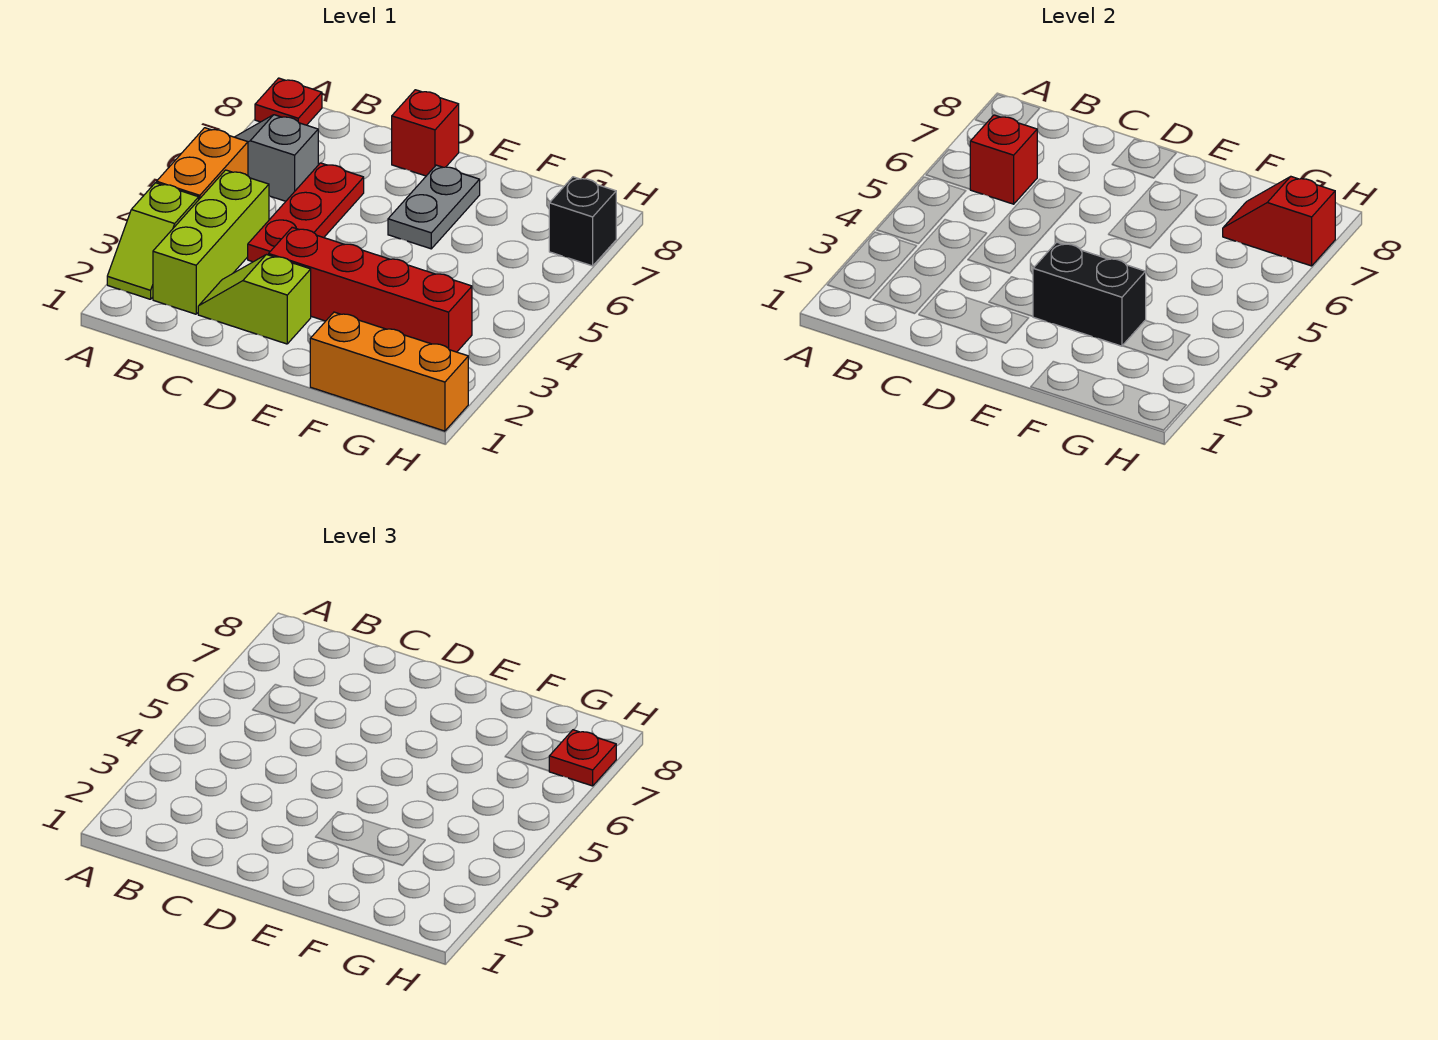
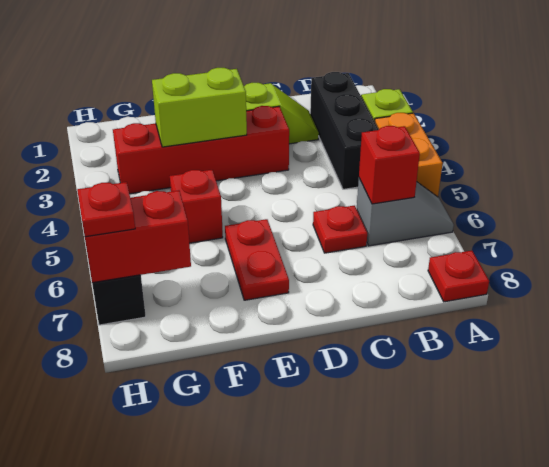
lime brick B2:B4 level 1 -> black brick B2:B4 level 1
red plate C4:C6 level 1 -> red plate C6 level 1
red brick D8 level 1 -> red brick F5 level 1
black brick E3:F3 level 2 -> lime brick E3:F3 level 2
grey plate E6:E7 level 1 -> red plate E6:E7 level 1
orange brick F1:H1 level 1 -> none
red slope G7:H7 level 2 top H -> red brick G7:H7 level 2

